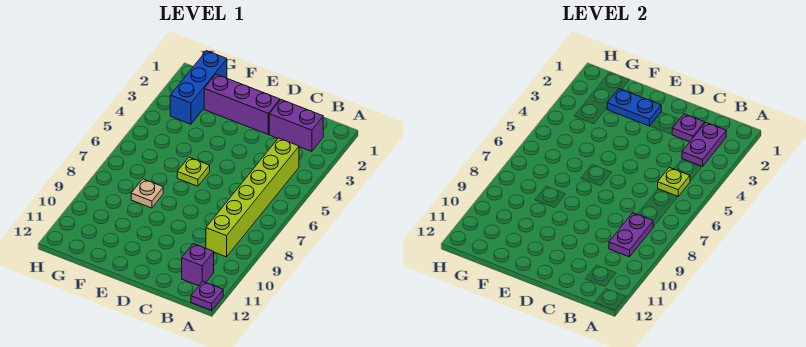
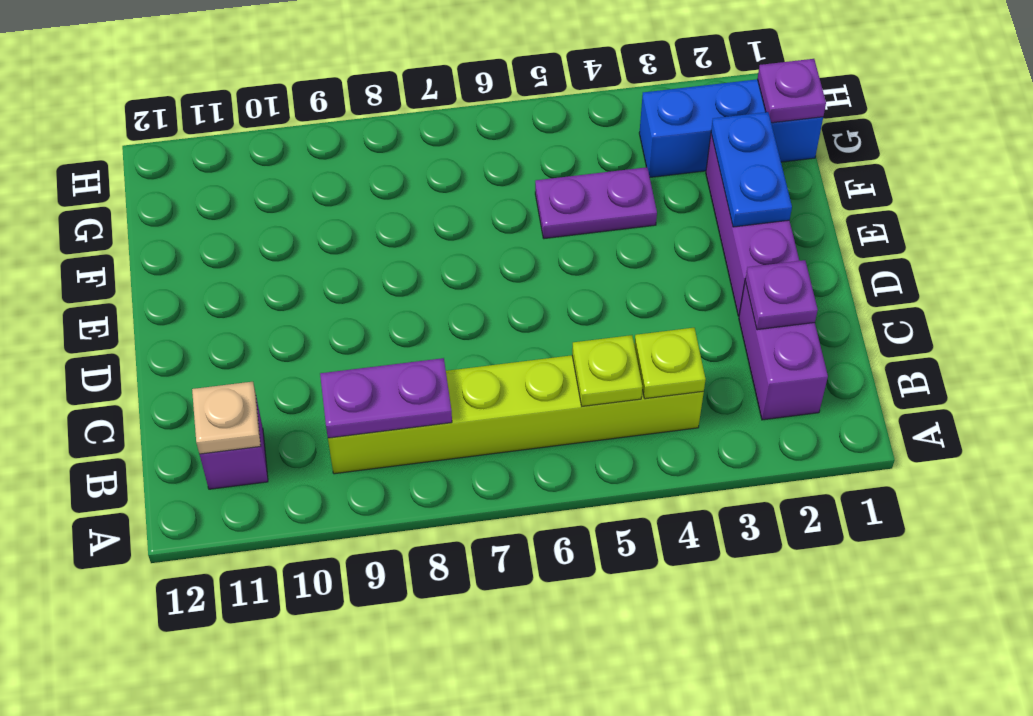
purple plate A12 level 1 -> purple plate G1 level 2
purple plate B2:B3 level 2 -> purple plate F4:F5 level 1
lime plate E6 level 1 -> lime plate B4 level 2
tan plate F8 level 1 -> tan plate B11 level 2

